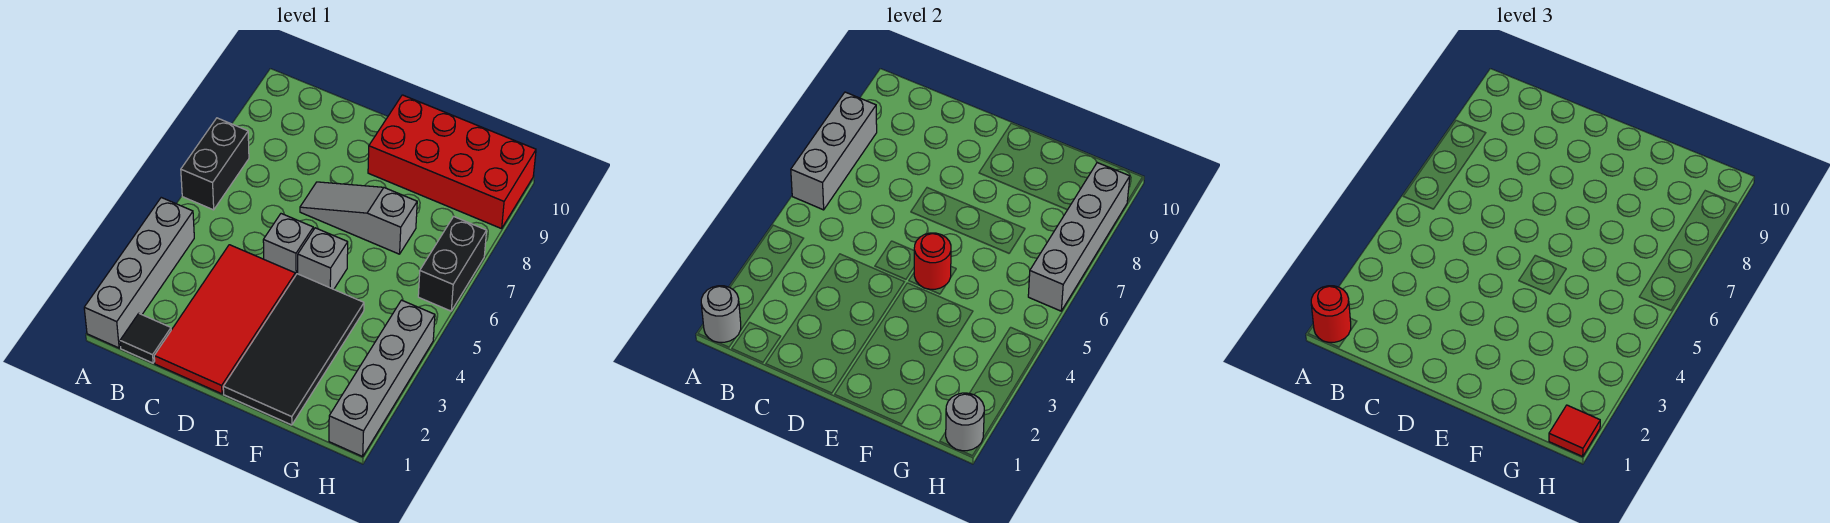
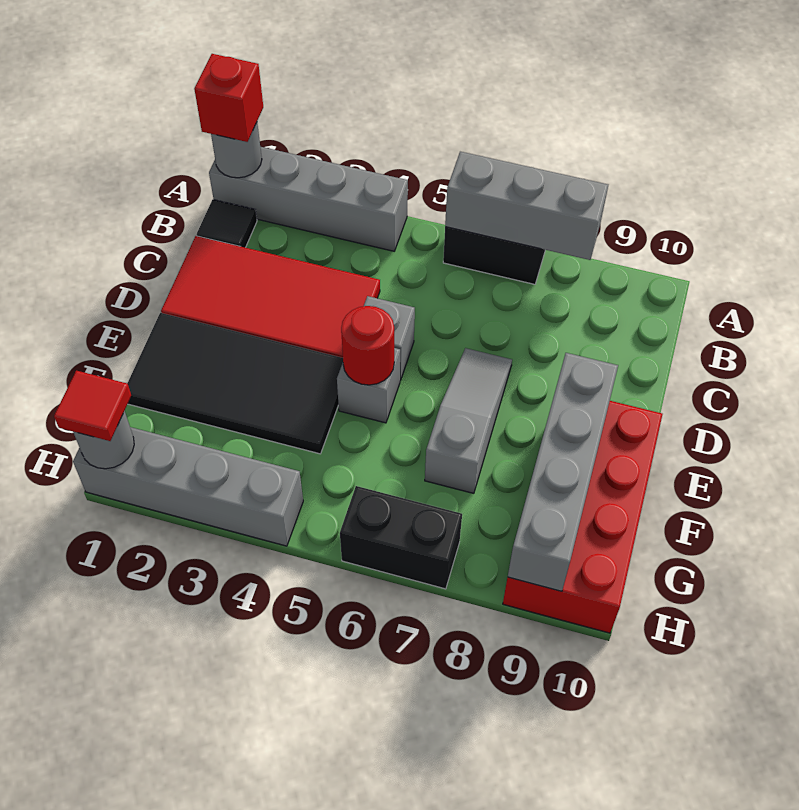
red round brick A1 level 3 -> red brick A1 level 3
grey brick H6:H9 level 2 -> grey brick E9:H9 level 2

